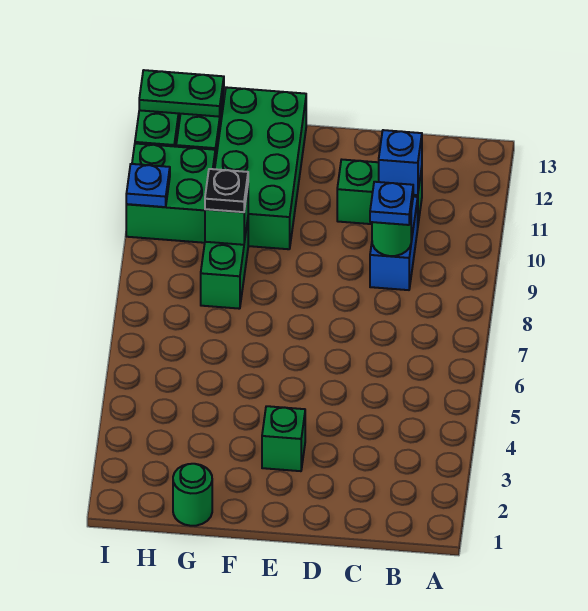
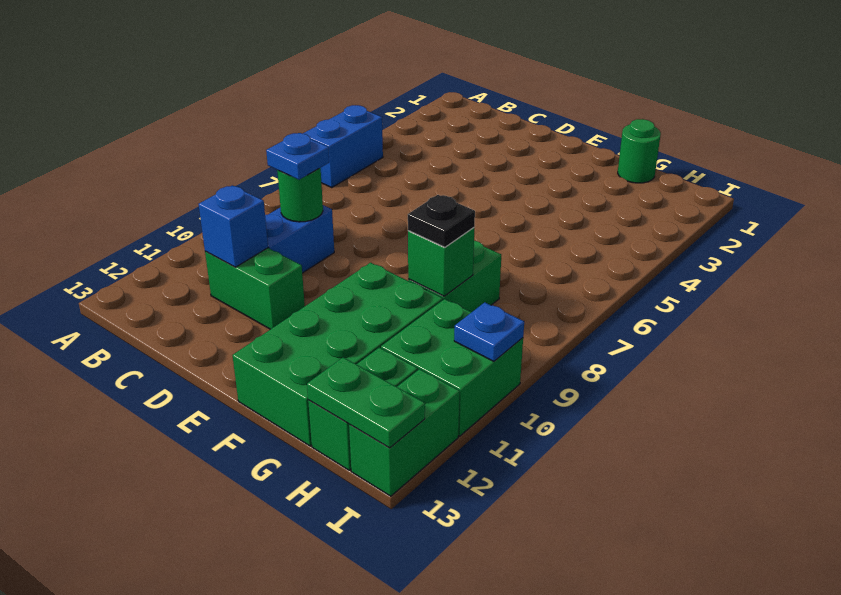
none -> blue brick A5:A6 level 1
green brick E3 level 1 -> none

